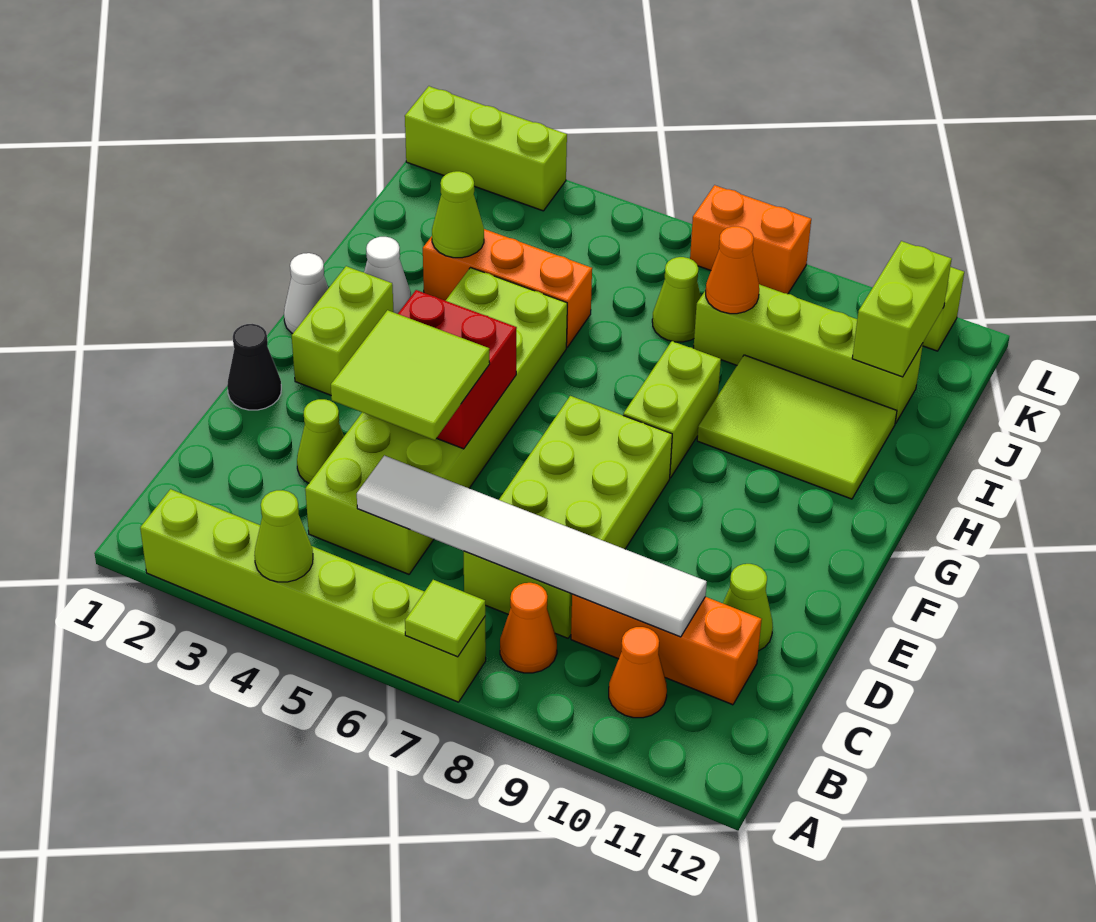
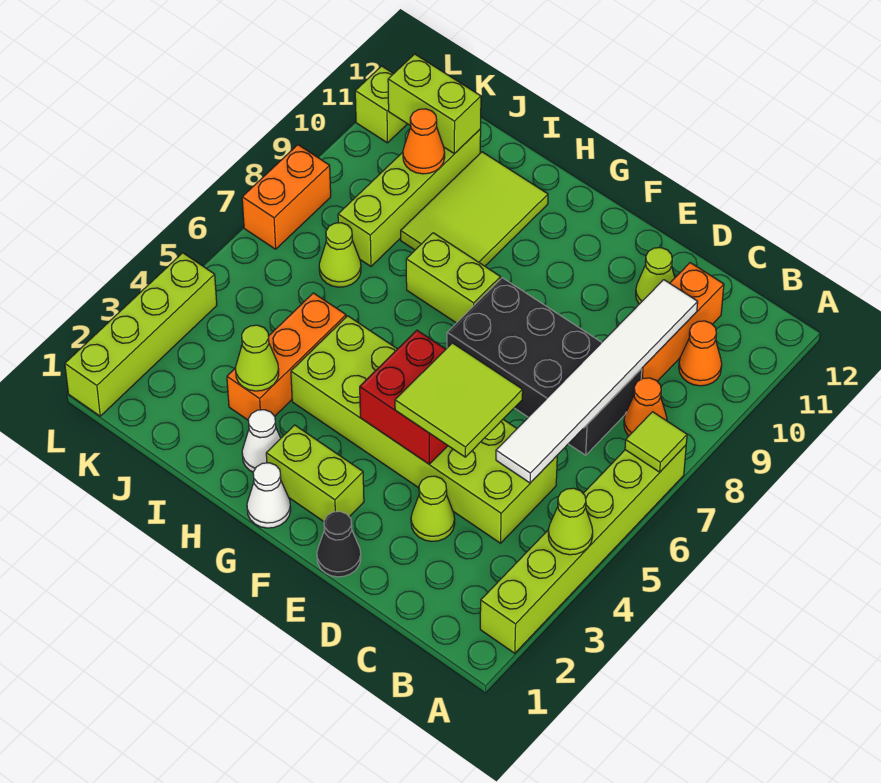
lime brick C7:F8 level 1 -> black brick C7:F8 level 1
orange cone J8 level 2 -> orange cone J10 level 2
lime brick L1:L3 level 1 -> lime brick L1:L4 level 1

